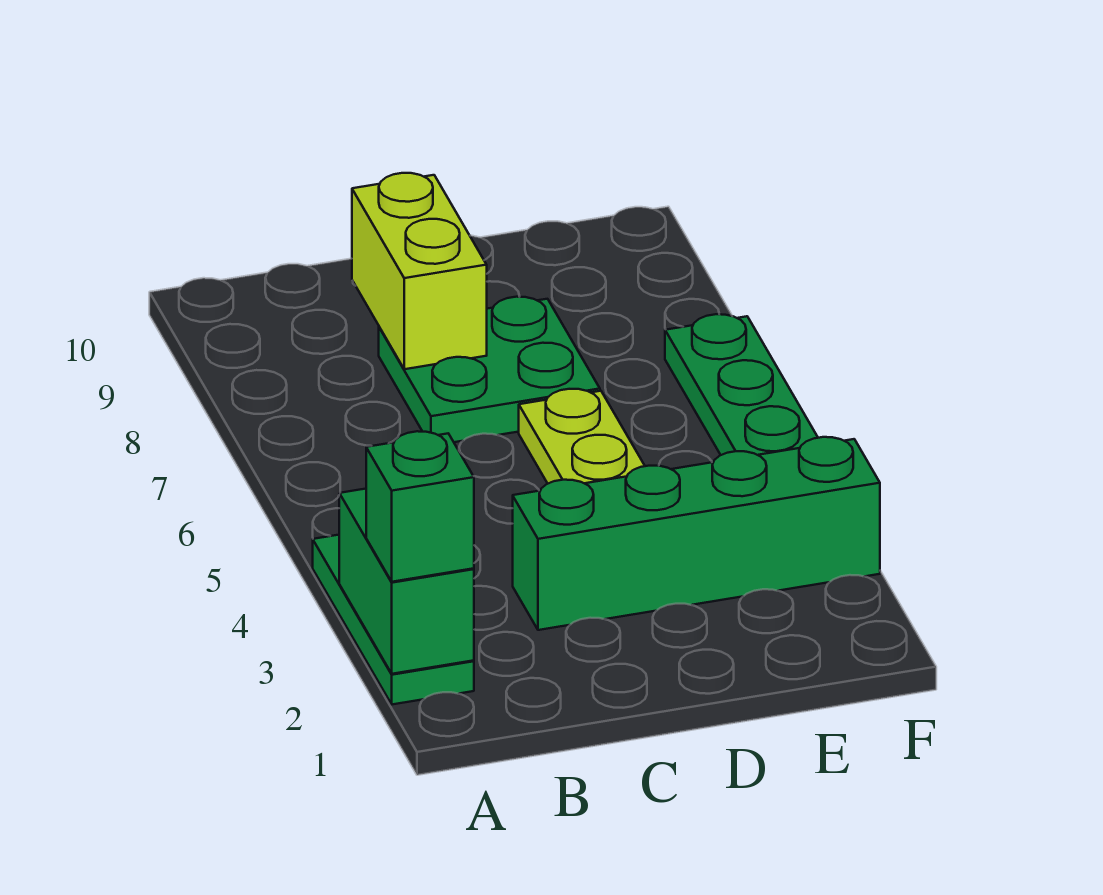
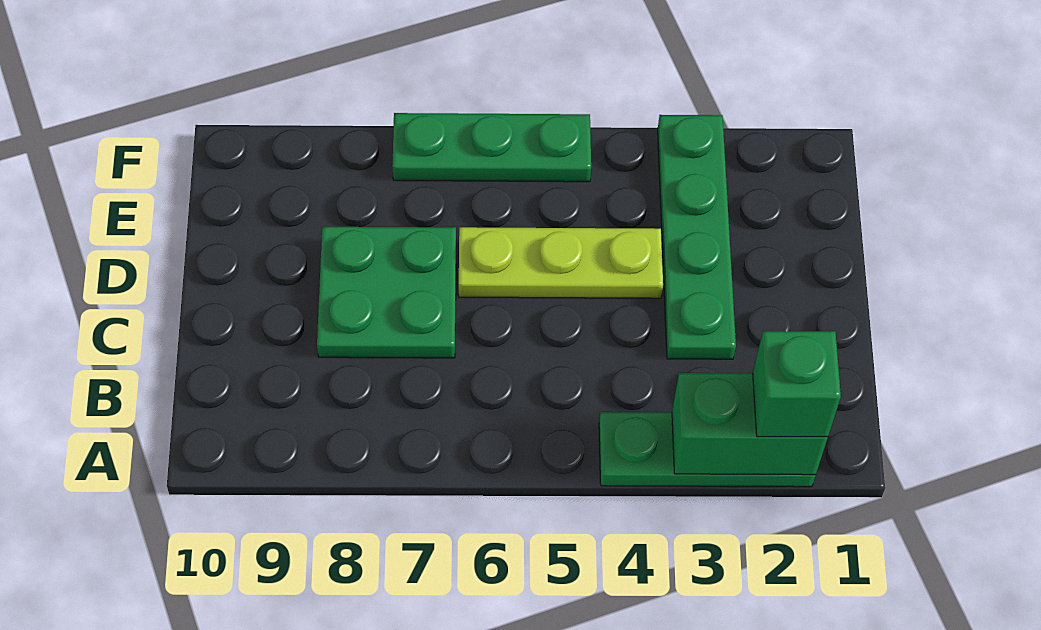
green brick C3:F3 level 1 -> green plate C3:F3 level 1
lime brick C8:C9 level 2 -> none

